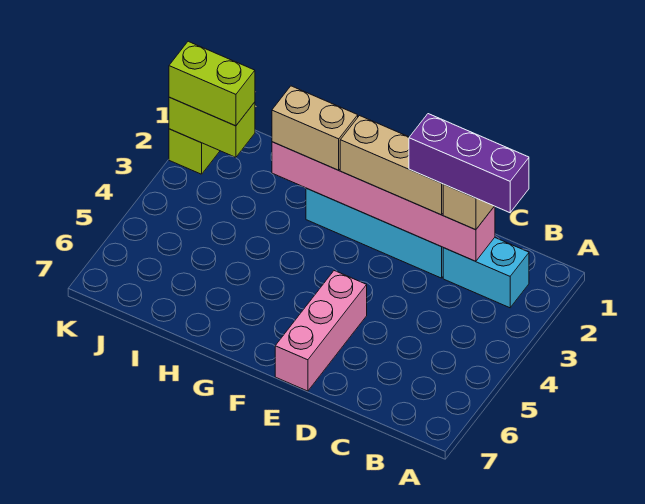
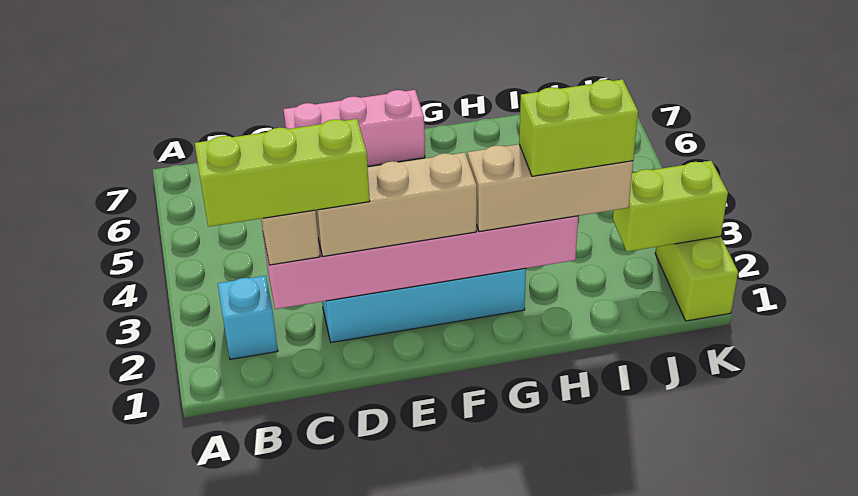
cyan brick B2:C2 level 1 -> cyan brick B2 level 1
purple brick B2:D2 level 4 -> lime brick B2:D2 level 4
pink brick E5:E7 level 1 -> pink brick D7:F7 level 1
tan brick G2:H2 level 3 -> tan brick G2:I2 level 3
lime brick J2:K2 level 3 -> lime brick H2:I2 level 4

